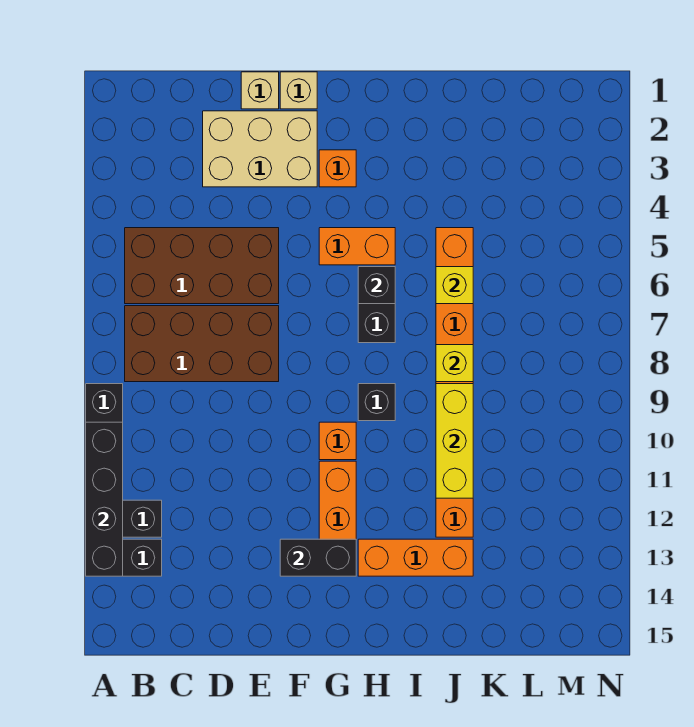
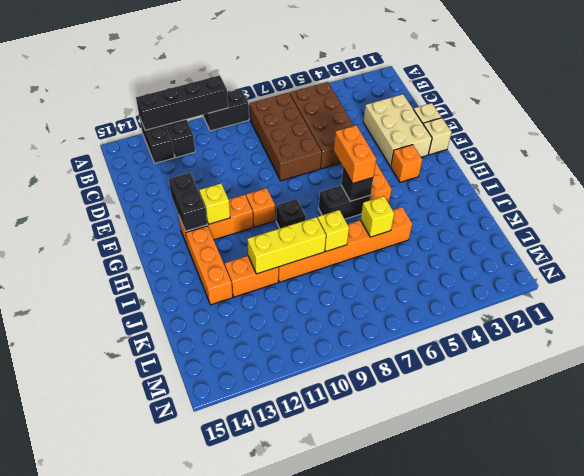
none -> orange brick G6:H6 level 3
none -> yellow brick G12 level 2

